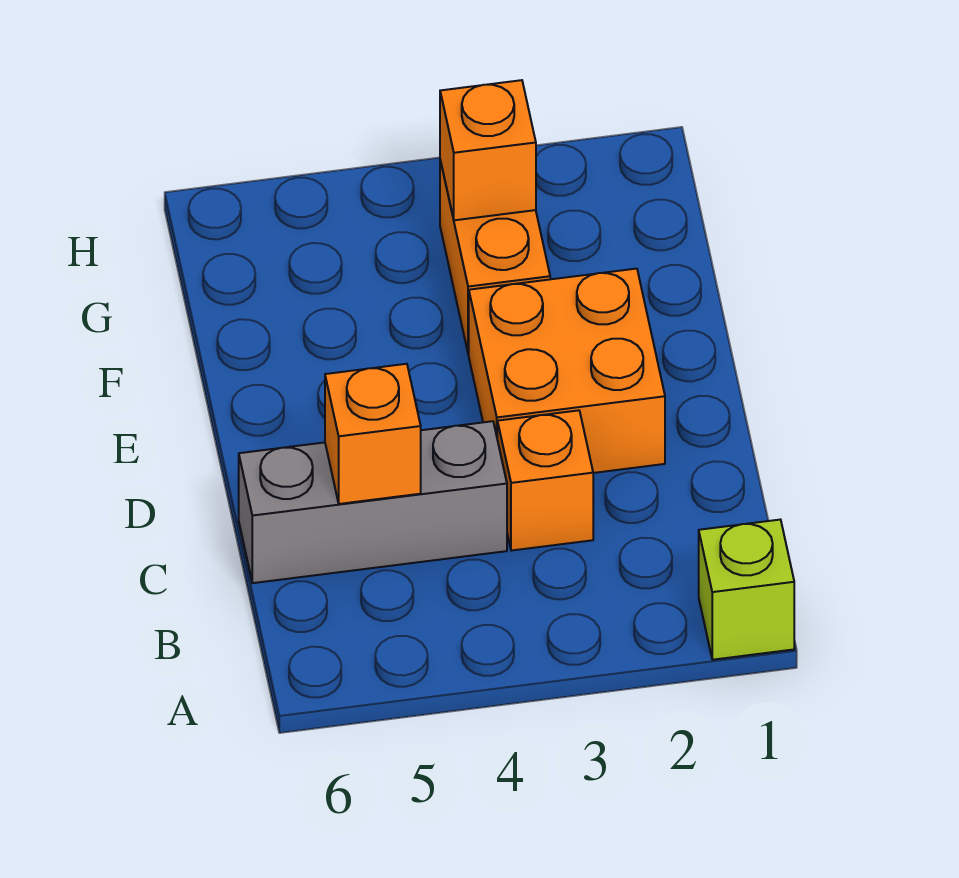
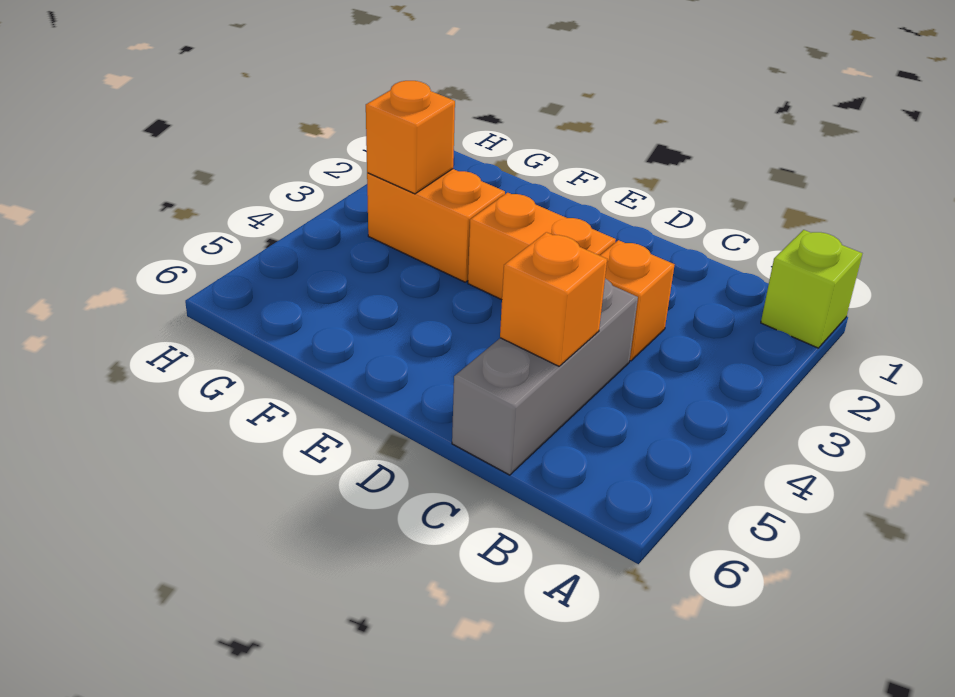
orange brick D2:E3 level 1 -> orange brick D3:E3 level 1

